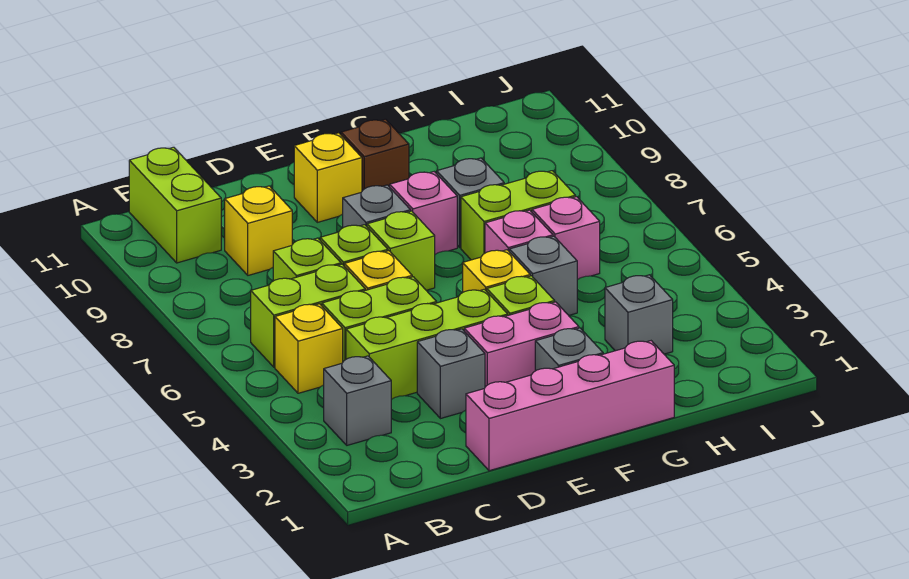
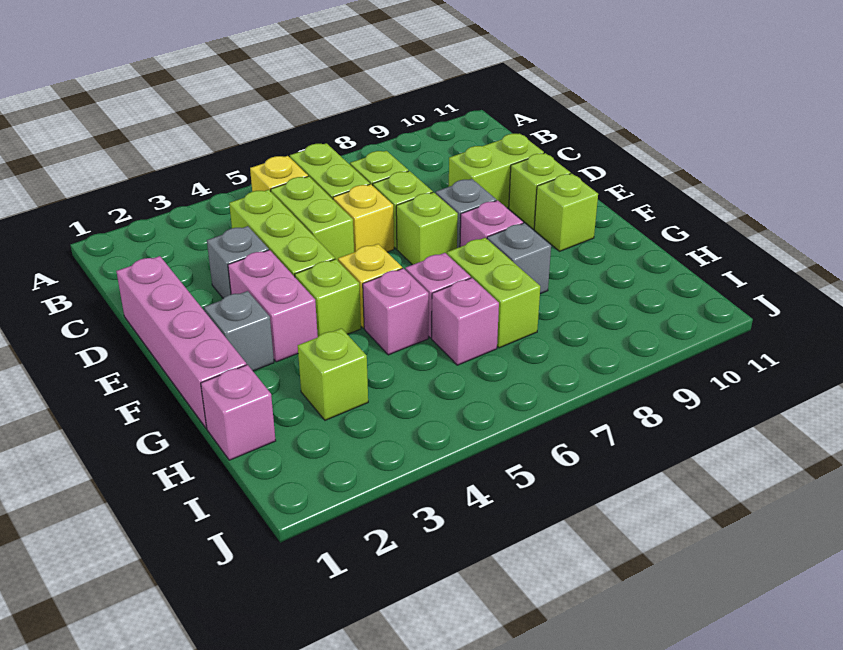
grey brick B3 level 1 -> none
lime brick B10:B11 level 1 -> lime brick D9:D10 level 1
yellow brick C9 level 1 -> none
yellow brick E10 level 1 -> lime brick E10 level 1
brown brick F10 level 1 -> lime brick F10 level 1
grey brick G5 level 1 -> pink brick G5 level 1
none -> pink brick H1 level 1
grey brick H3 level 1 -> lime brick H3 level 1

